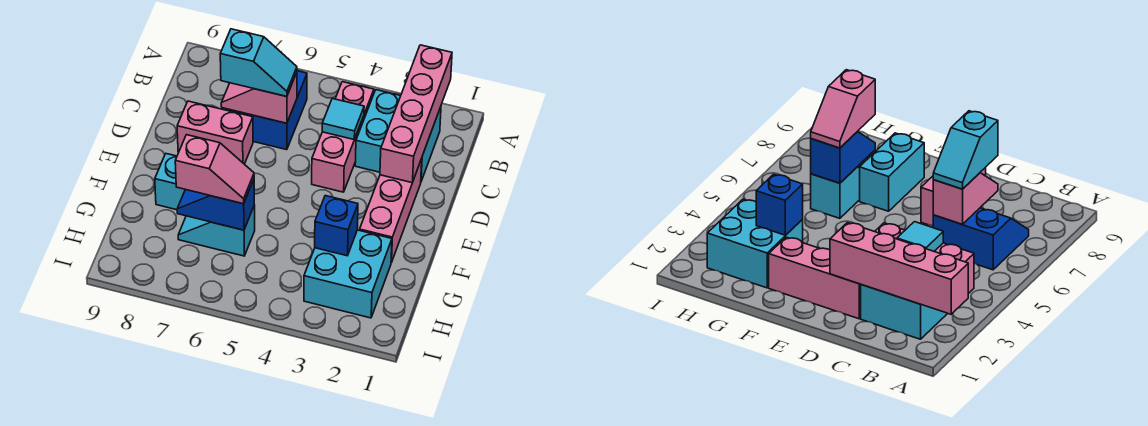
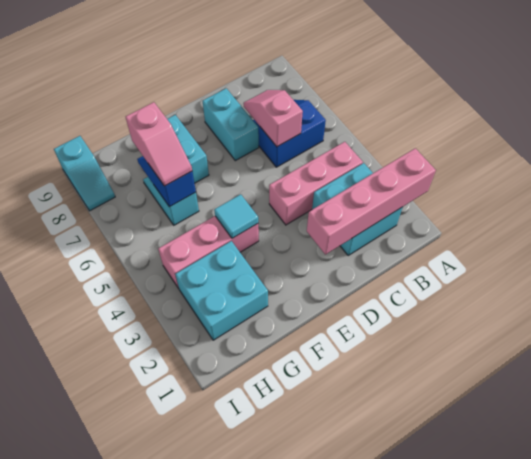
cyan tile C4 level 2 -> cyan tile F4 level 2
cyan slope C6:C7 level 3 top 7 -> cyan slope I8:I9 level 1 top 9
pink brick D2:F2 level 1 -> pink brick F4:H4 level 1
pink brick D7:D8 level 1 -> cyan brick D7:D8 level 1
blue brick G3 level 2 -> none

